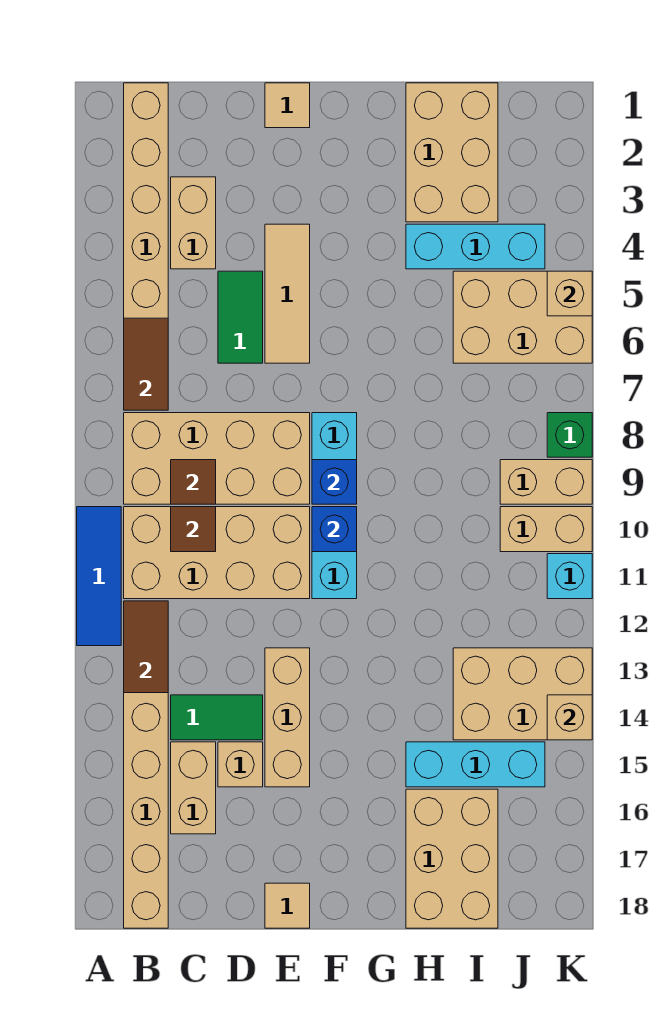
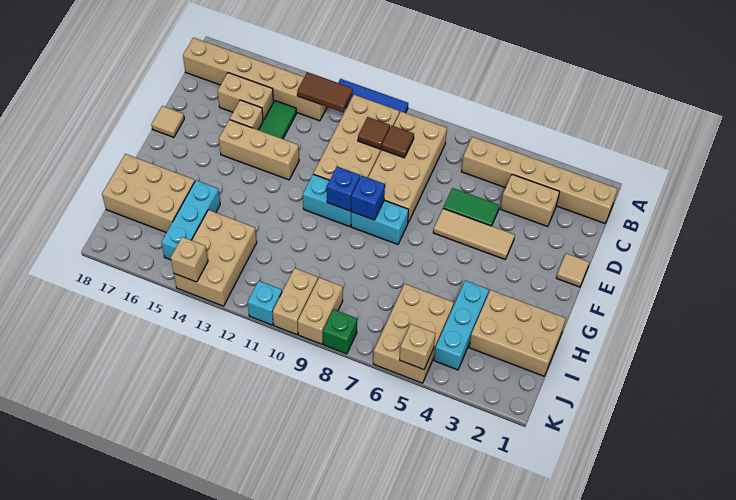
brown tile B6:B7 level 2 -> none

